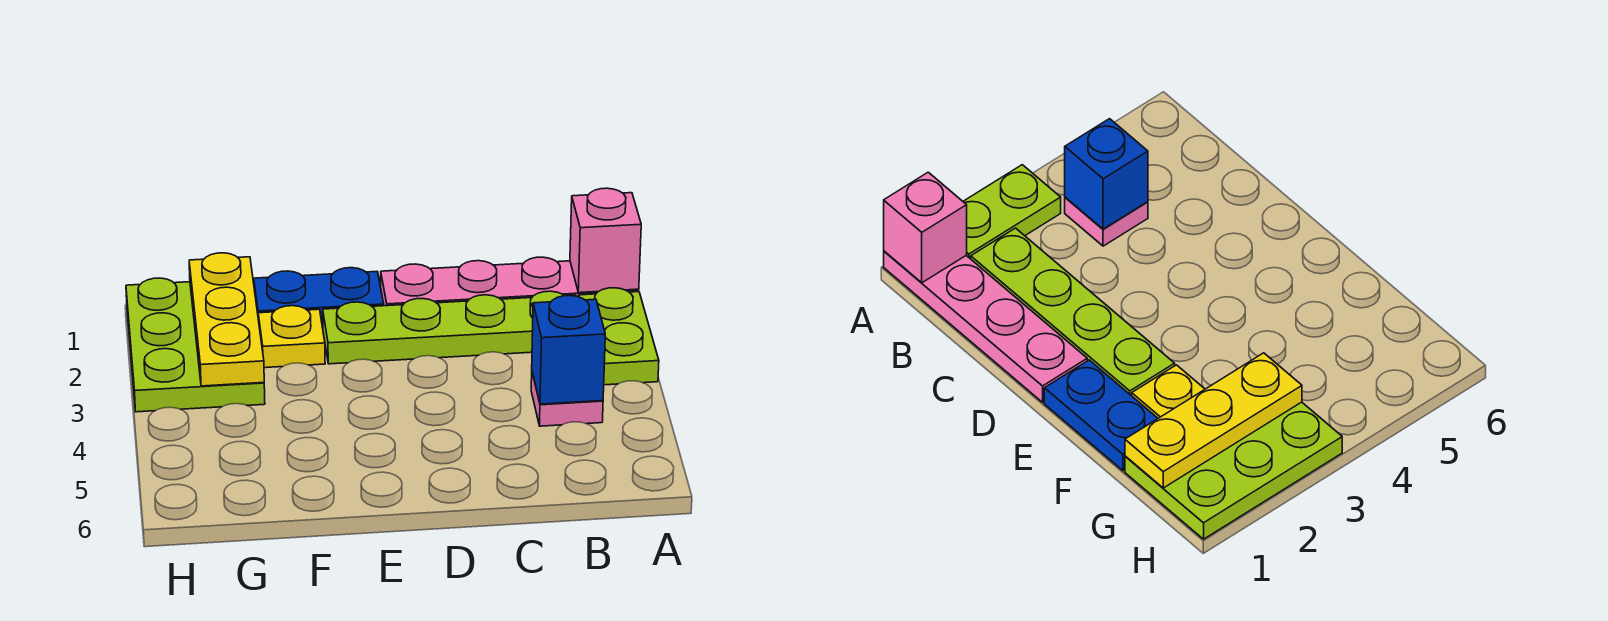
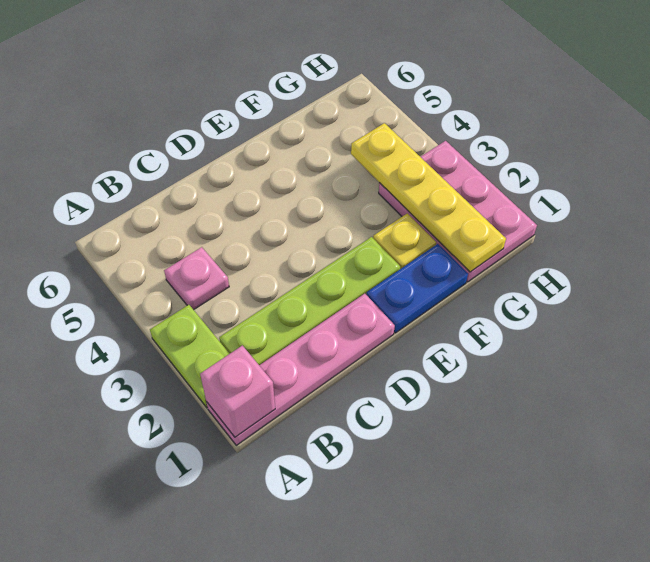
blue brick B4 level 2 -> none
lime plate G1:H3 level 1 -> pink plate G1:H3 level 1
yellow plate G1:G3 level 2 -> yellow plate G1:G4 level 2

